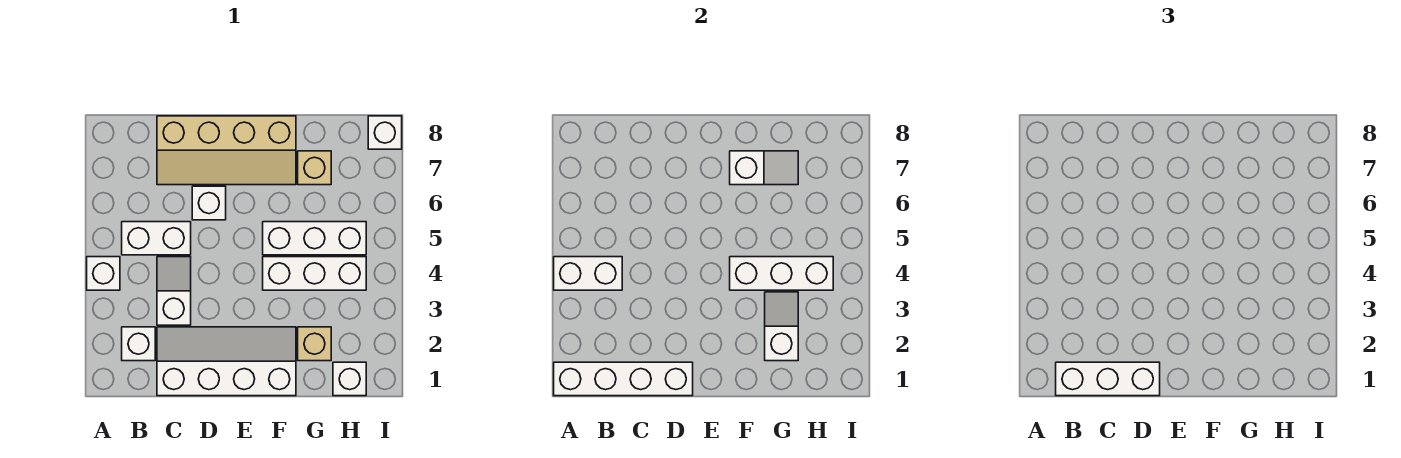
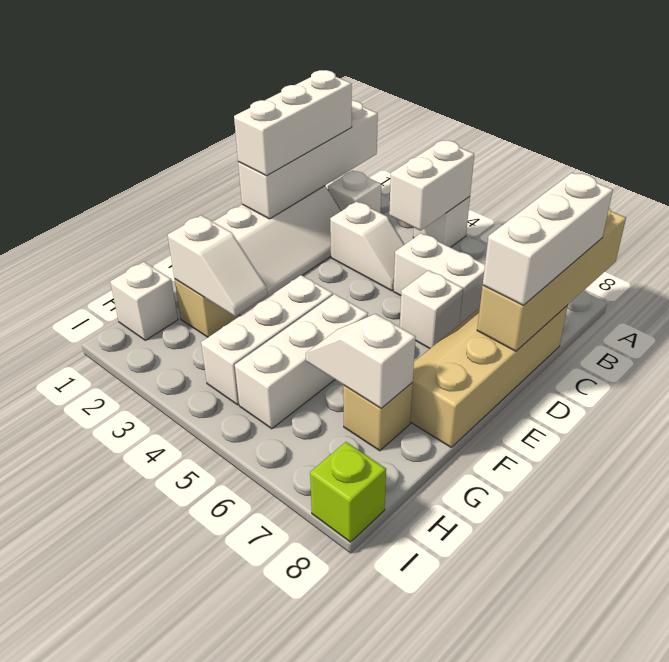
none -> tan brick A8:D8 level 2
white brick B5:C5 level 1 -> white brick C5:C6 level 1
white brick F4:H4 level 2 -> white brick B8:D8 level 3
white slope F7:G7 level 2 top F -> white slope G6:G7 level 2 top 7
white brick I8 level 1 -> lime brick I8 level 1

